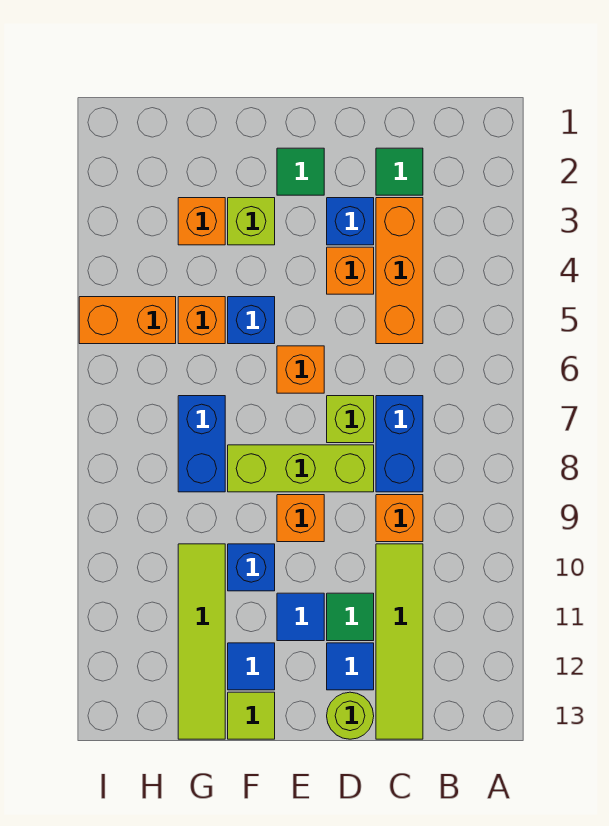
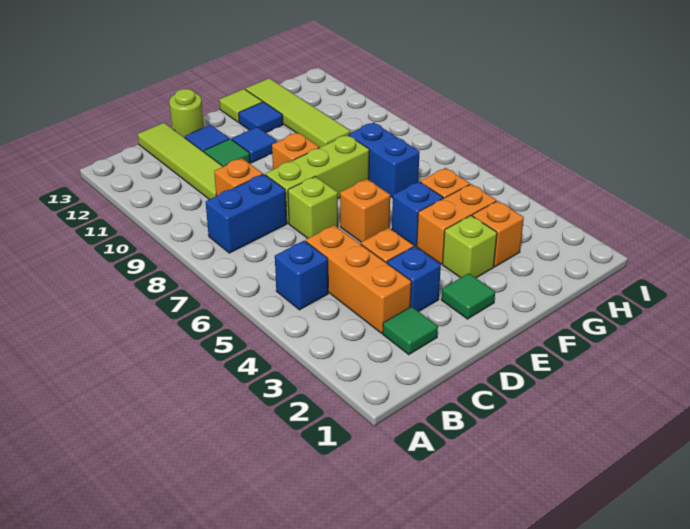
blue brick C7:C8 level 1 -> blue brick B8:C8 level 1
blue brick F10 level 1 -> blue brick B5 level 1
orange brick H5:I5 level 1 -> orange brick F4:G4 level 1

